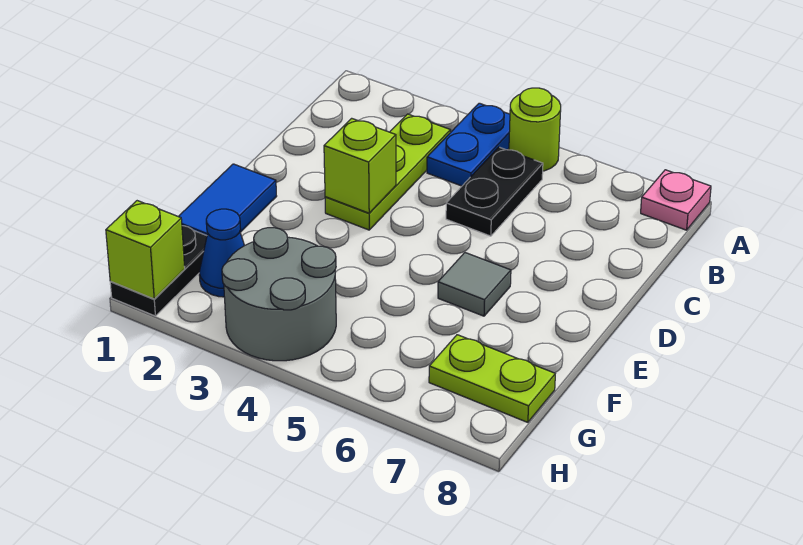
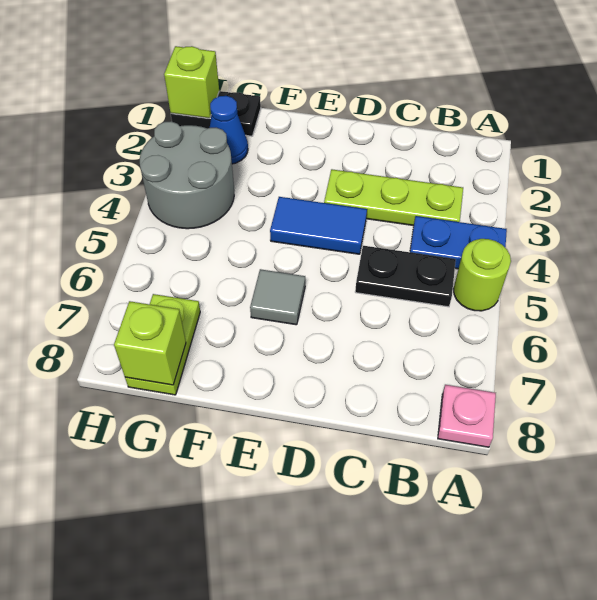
lime brick D3 level 2 -> lime brick G8 level 2
blue tile E1:F1 level 1 -> blue tile D4:E4 level 1

